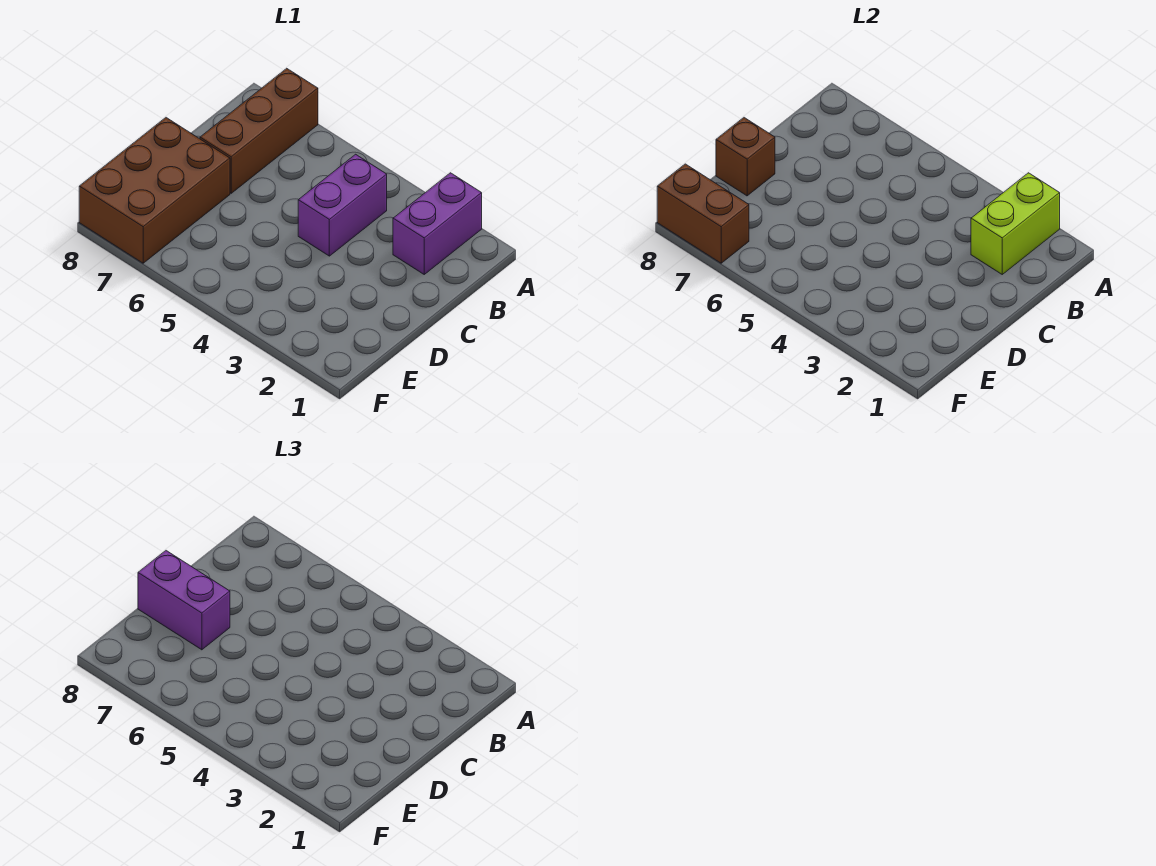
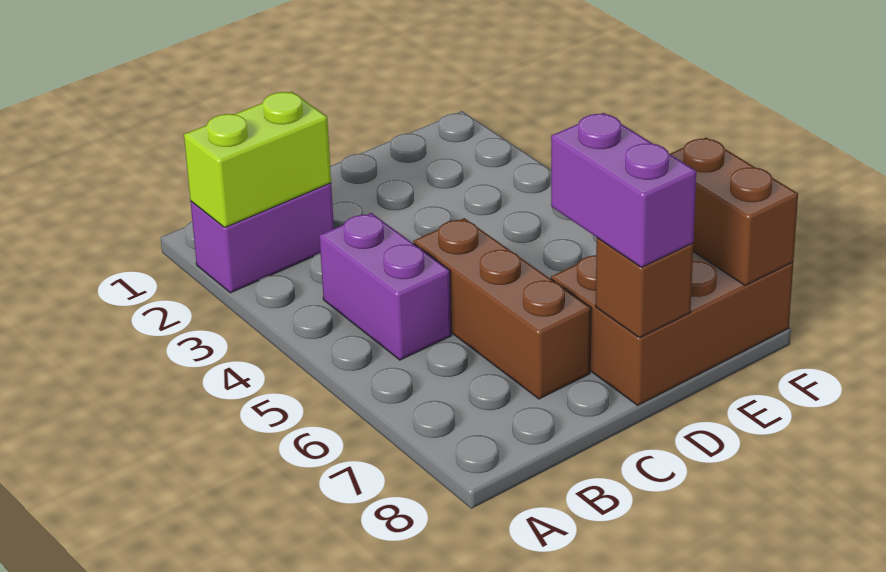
brown brick A7:C7 level 1 -> brown brick C5:C7 level 1
purple brick B4:C4 level 1 -> purple brick B4:B5 level 1

